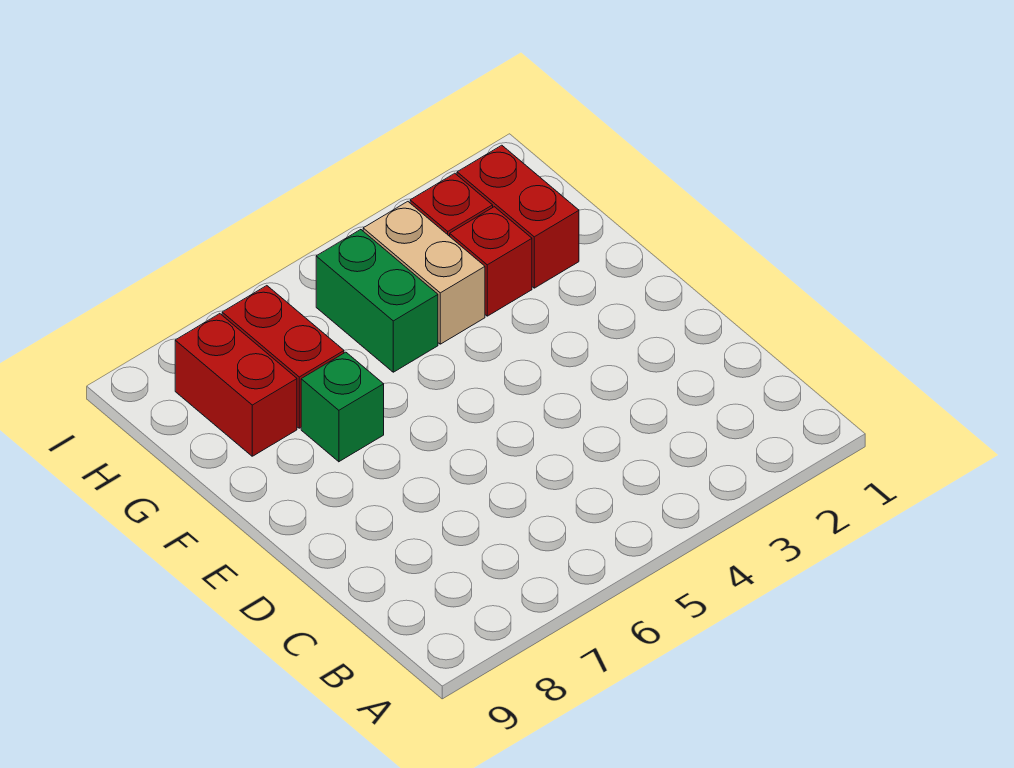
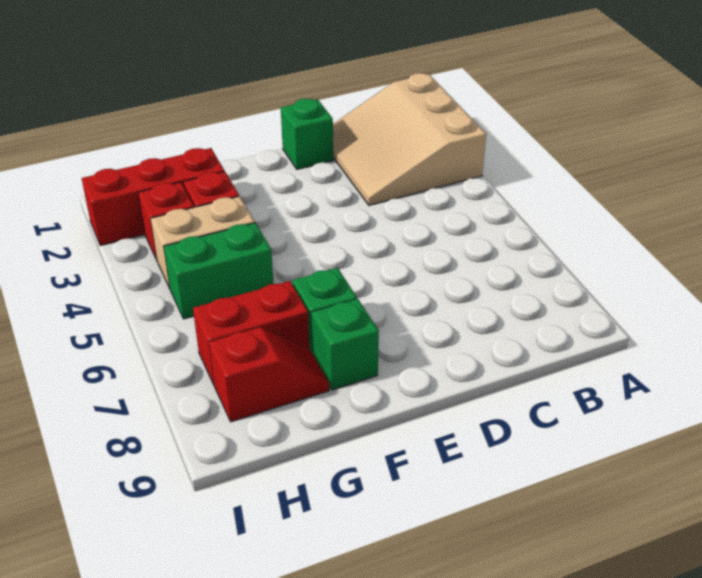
none -> tan slope A1:C3 level 1 top A
none -> green brick D1 level 1
none -> green brick F8 level 1
red brick G2:H2 level 1 -> red brick G2:I2 level 1
red brick G8:H8 level 1 -> red slope G8:H8 level 1 top H

